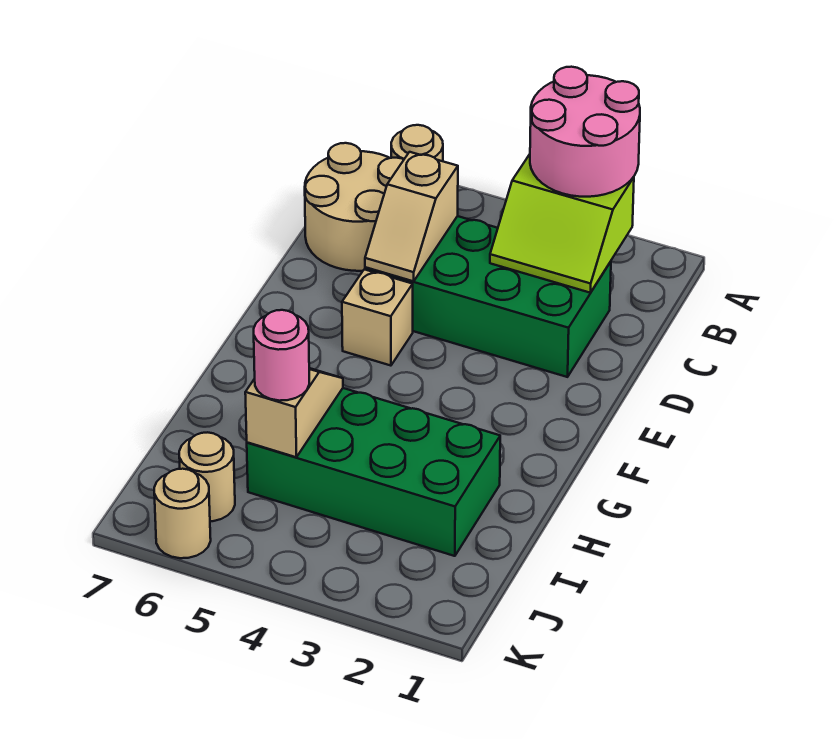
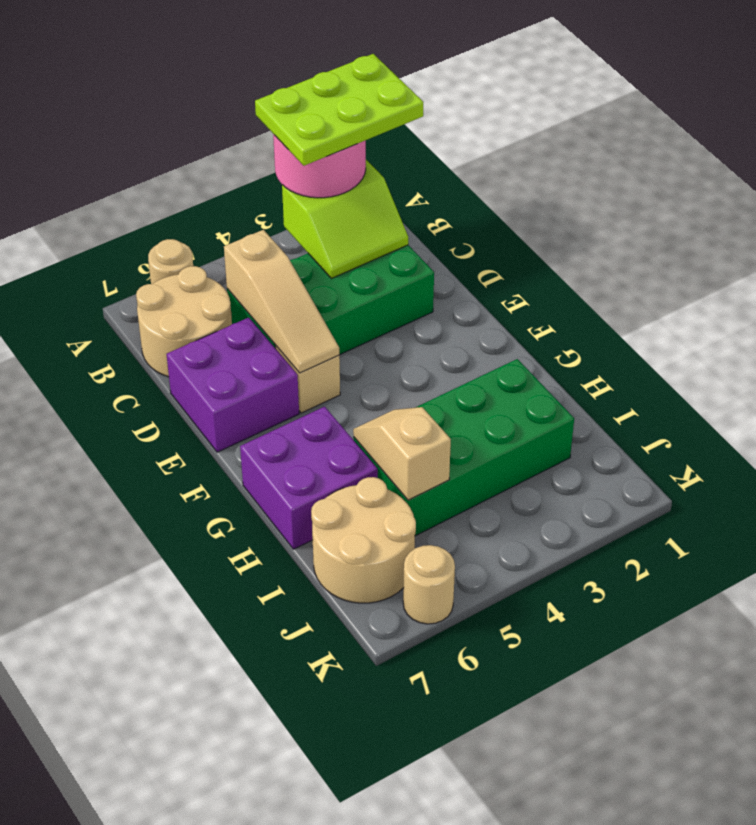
none -> lime plate A1:B3 level 4
tan slope C5:D5 level 2 top C -> tan slope C5:E5 level 2 top C
none -> purple brick D6:E7 level 1
none -> purple brick G6:H7 level 1
pink round brick I5 level 3 -> none
tan round brick J6 level 1 -> tan round brick I6:J7 level 1

